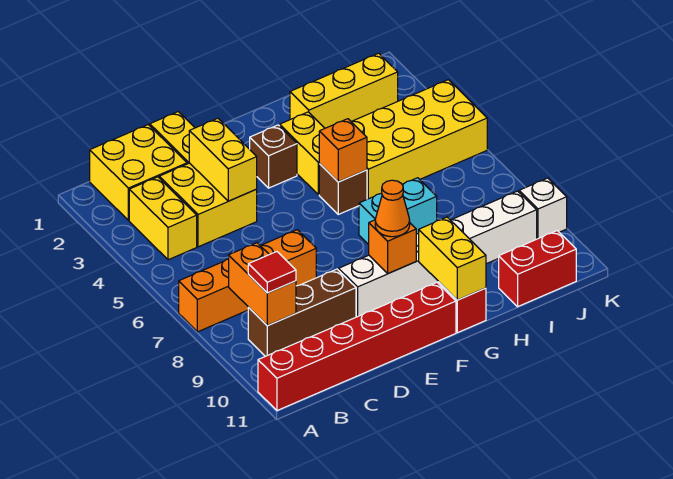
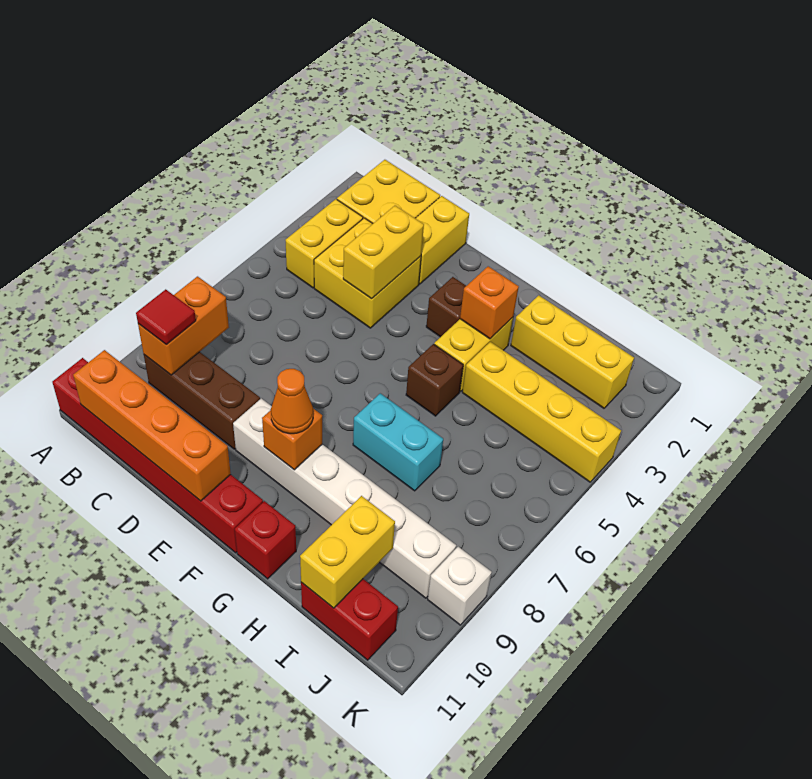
orange brick A7:D7 level 1 -> orange brick B11:E11 level 2
orange brick G5 level 2 -> orange brick G3 level 2
yellow brick G10:G11 level 2 -> yellow brick I10:I11 level 2
yellow brick H4:K5 level 1 -> yellow brick H4:K4 level 1

